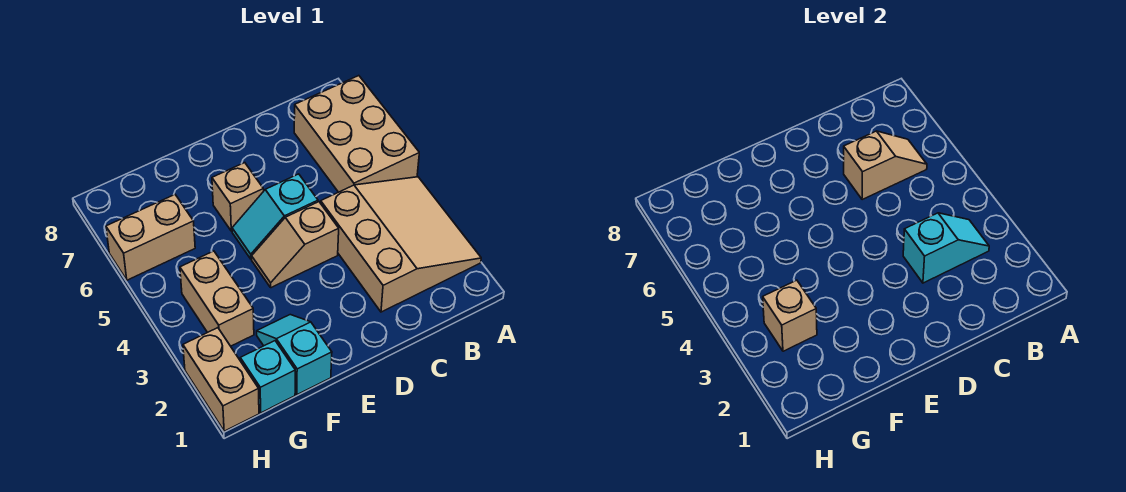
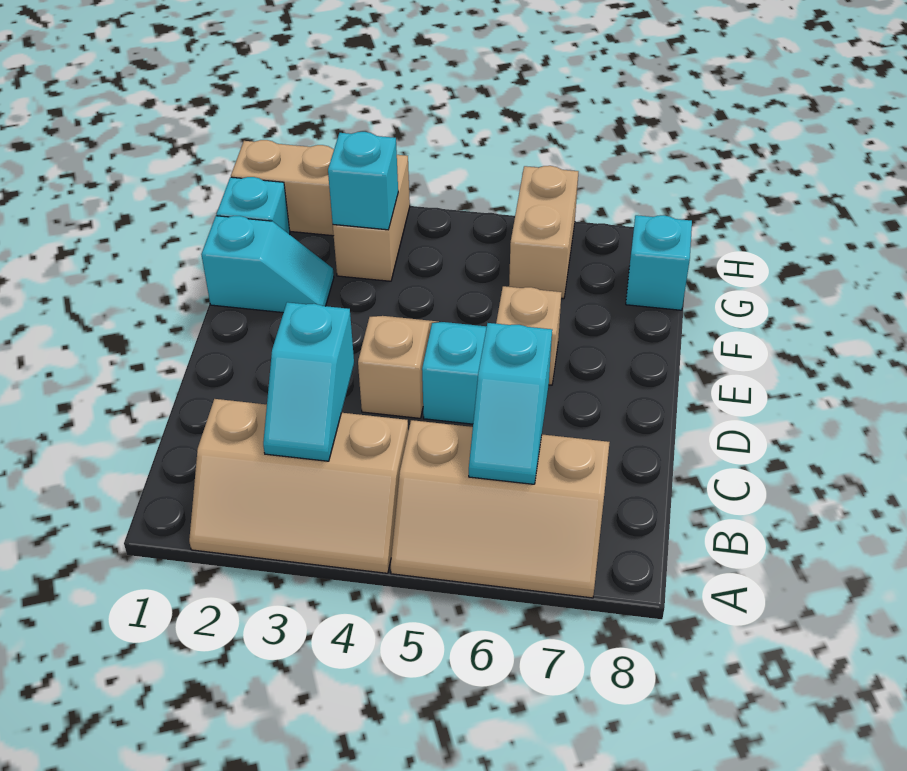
tan slope A2:C4 level 1 top C -> tan slope A2:B4 level 1 top B
tan brick A5:B7 level 1 -> tan slope A5:B7 level 1 top B
tan slope B6:C6 level 2 top C -> cyan slope B6:C6 level 2 top C
tan brick G3:G4 level 1 -> tan brick G3:H3 level 1
tan brick G3 level 2 -> cyan brick G3 level 2
none -> cyan brick G8 level 1

